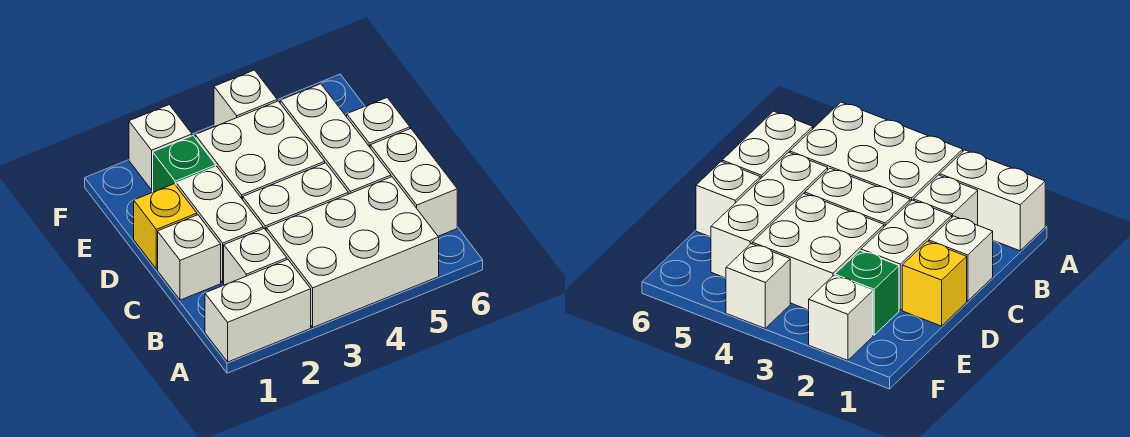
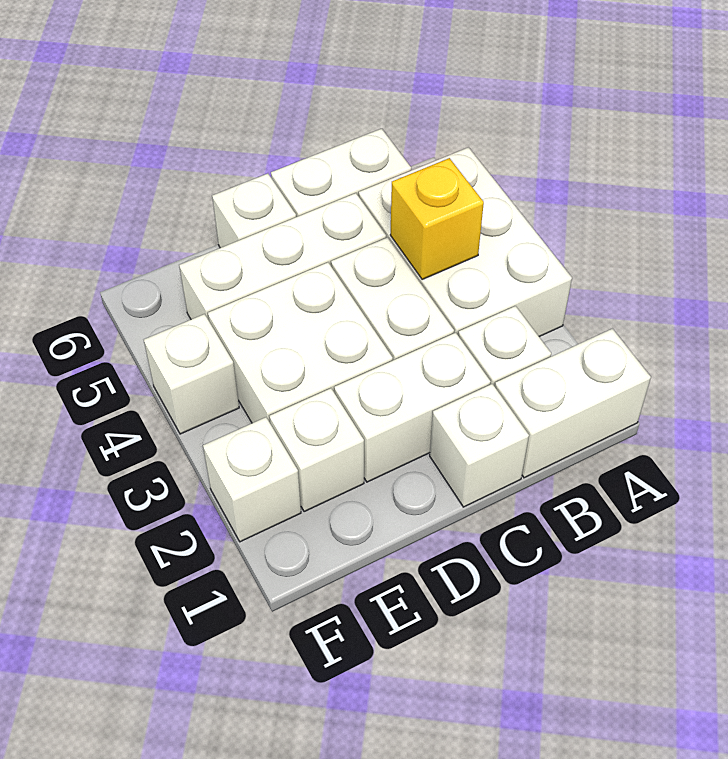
white brick A1:A2 level 1 -> white brick A1:B1 level 1
yellow brick D1 level 1 -> yellow brick B4 level 2
green brick E2 level 1 -> white brick E2 level 1

